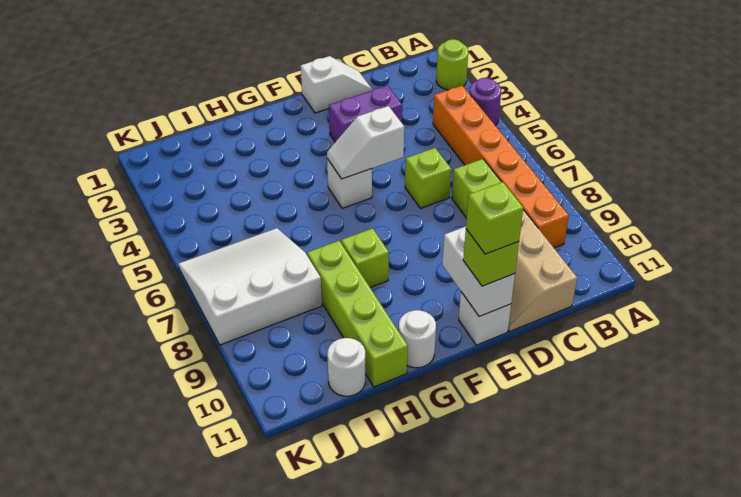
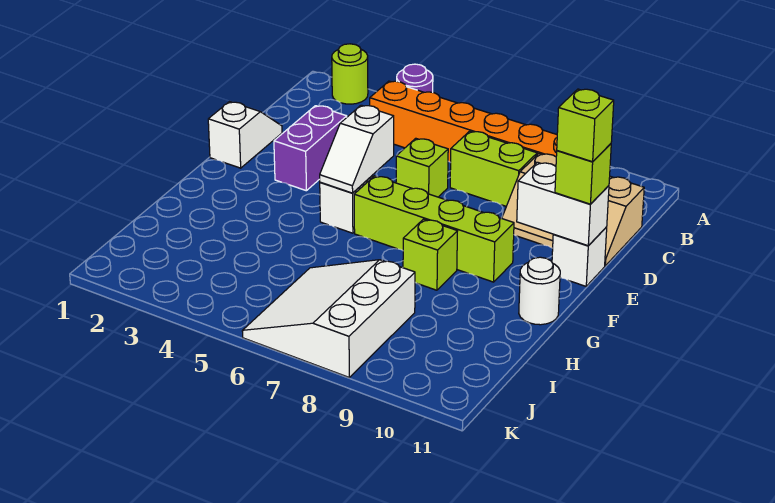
lime brick H8:H11 level 1 -> lime brick F6:F9 level 1
white round brick I11 level 1 -> none

